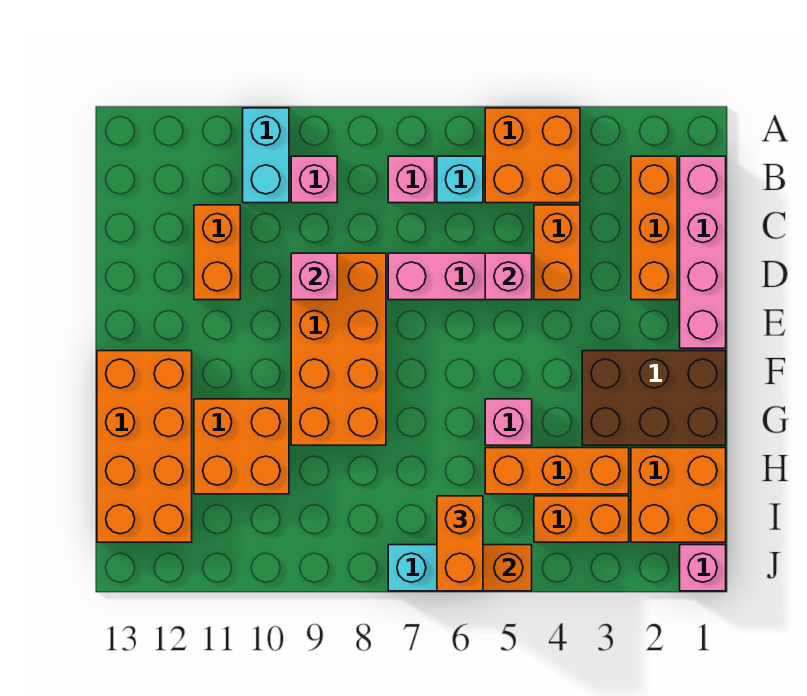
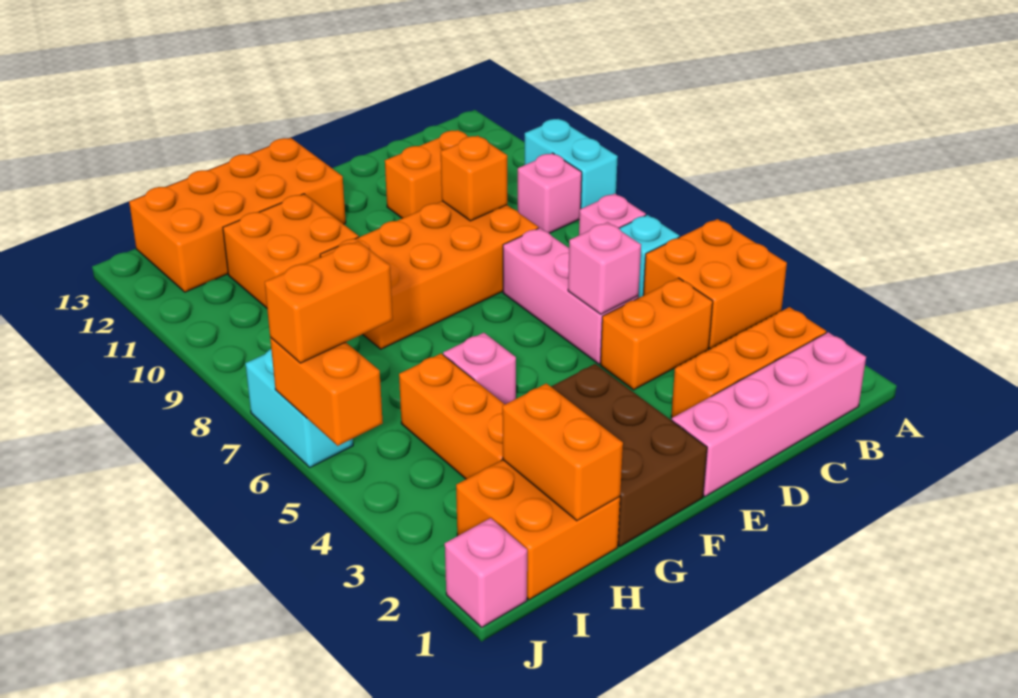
cyan brick A10:B10 level 1 -> cyan brick A9:A10 level 1
pink brick D9 level 2 -> orange brick D9 level 2
orange brick I3:I4 level 1 -> orange brick H1:H2 level 2

